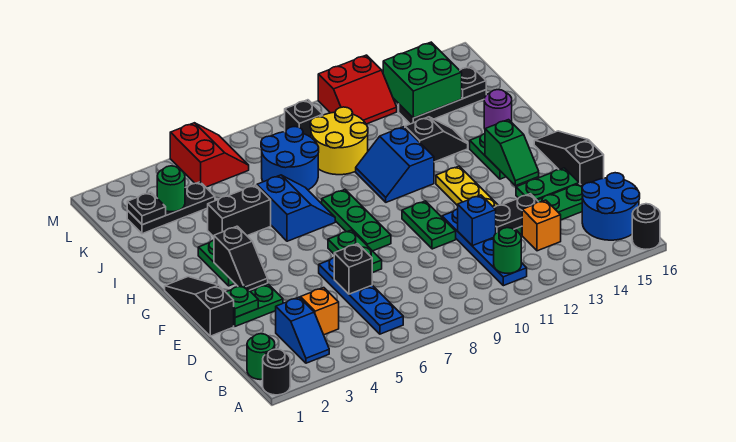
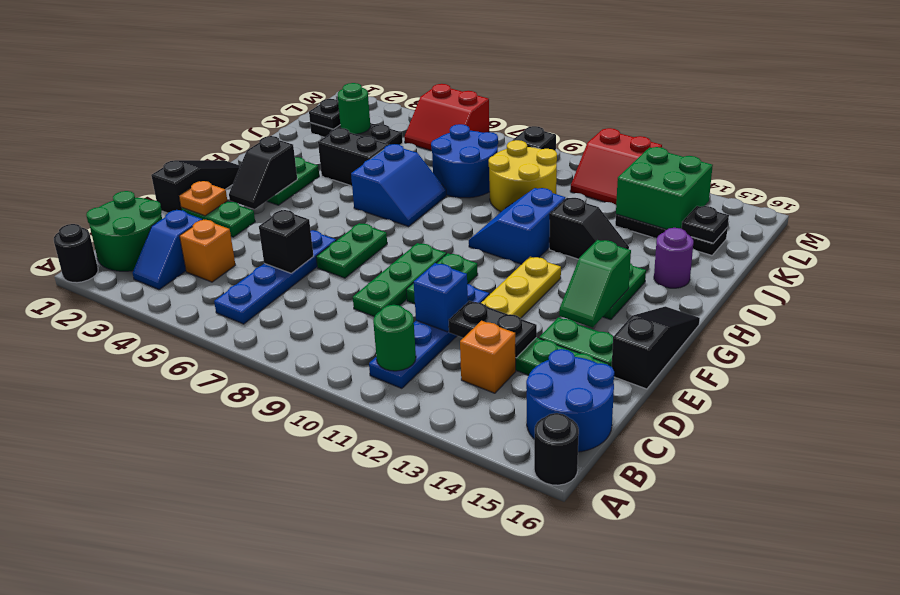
green round brick B1 level 1 -> green round brick B1:C2 level 1
green plate E2 level 2 -> orange plate E2 level 2
green plate F8:H8 level 1 -> green plate D9:F9 level 1
red slope L5:M6 level 1 top 5 -> red slope L5:M6 level 1 top M

